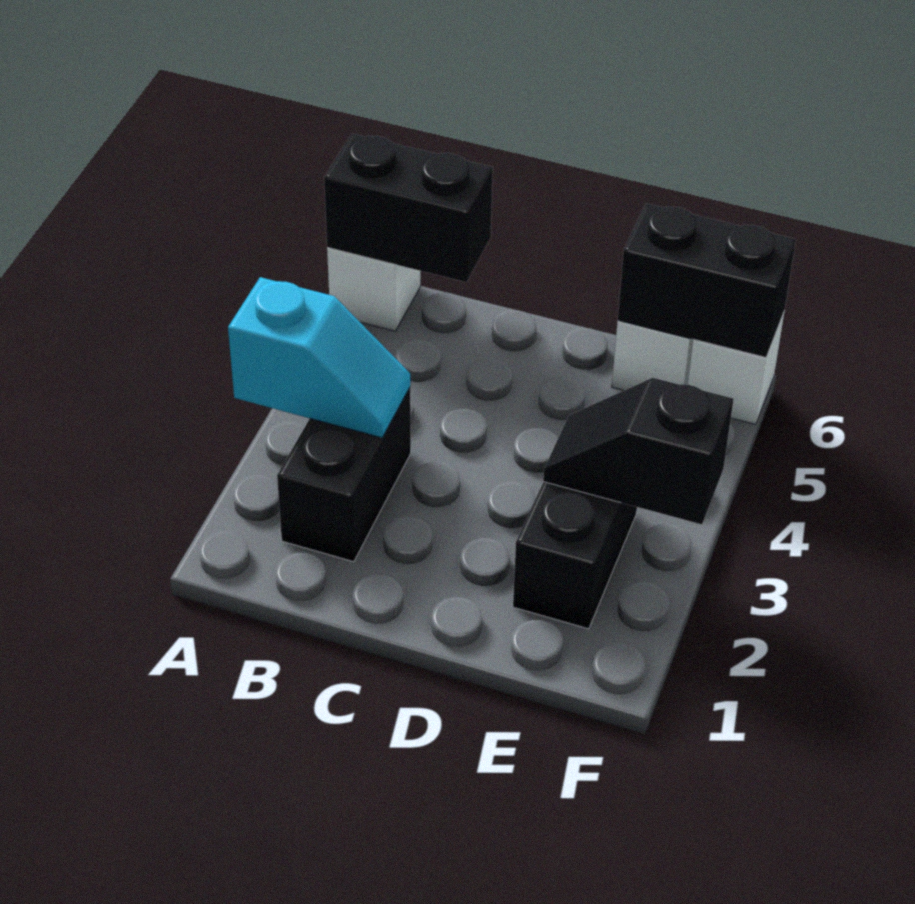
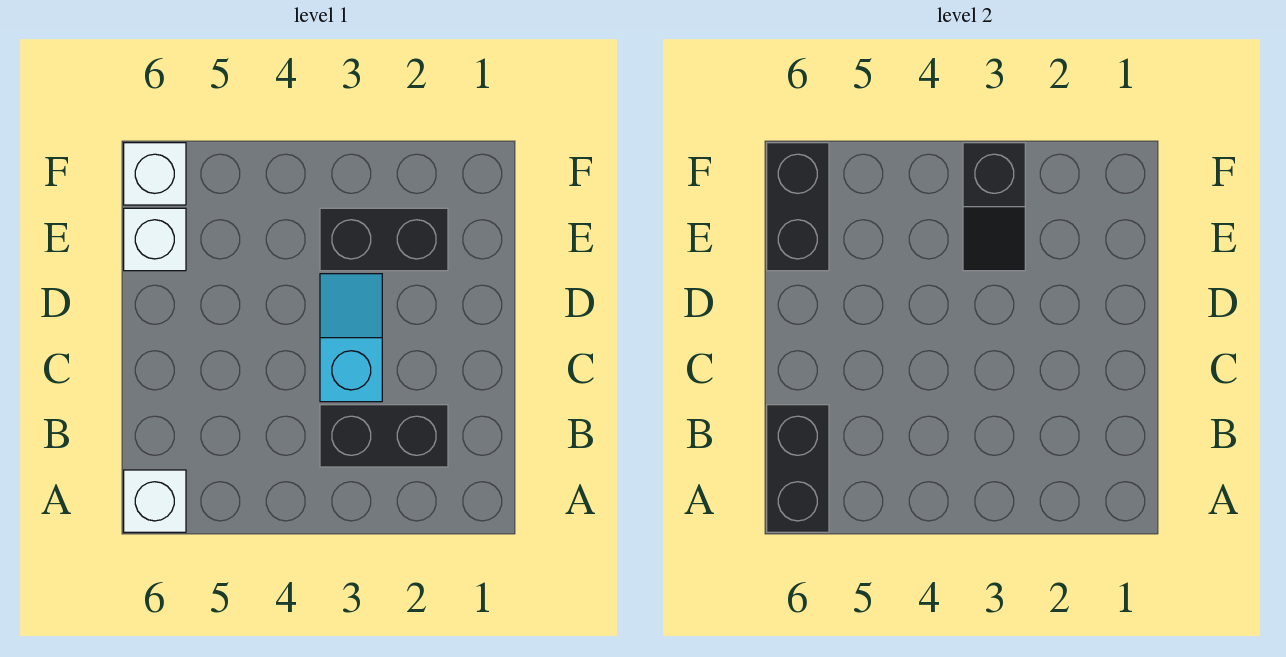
cyan slope A3:B3 level 2 top A -> cyan slope C3:D3 level 1 top C

